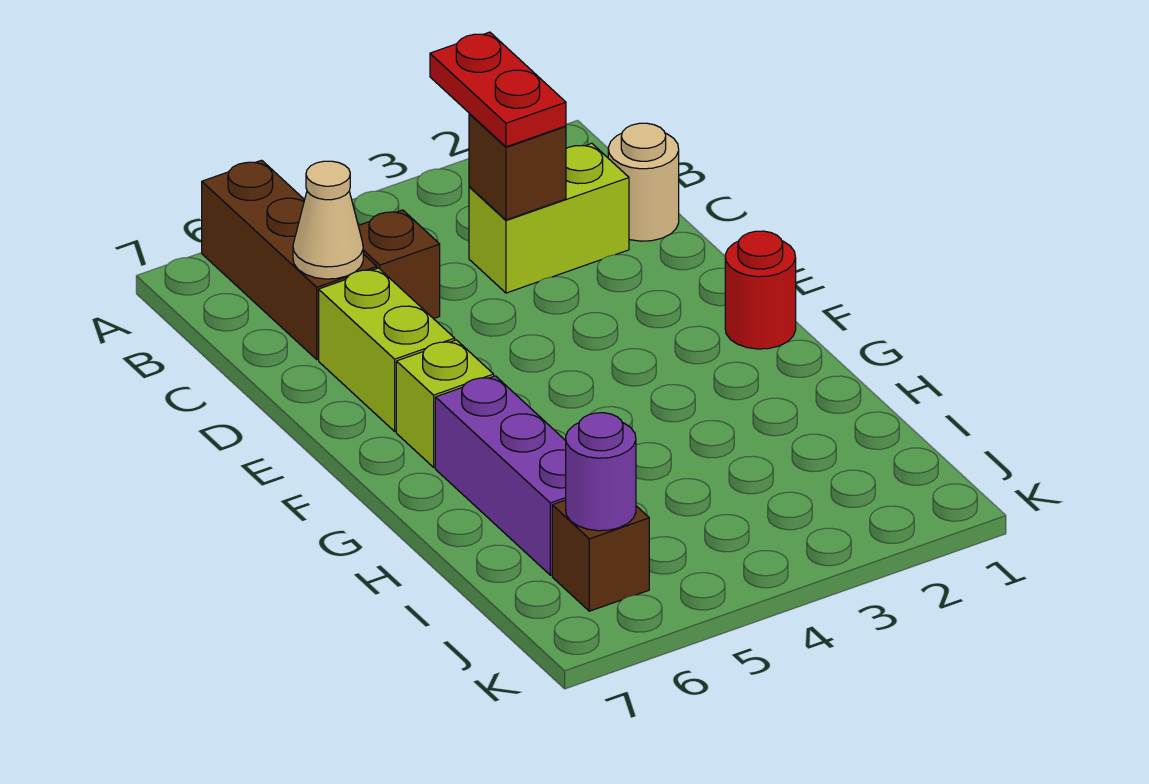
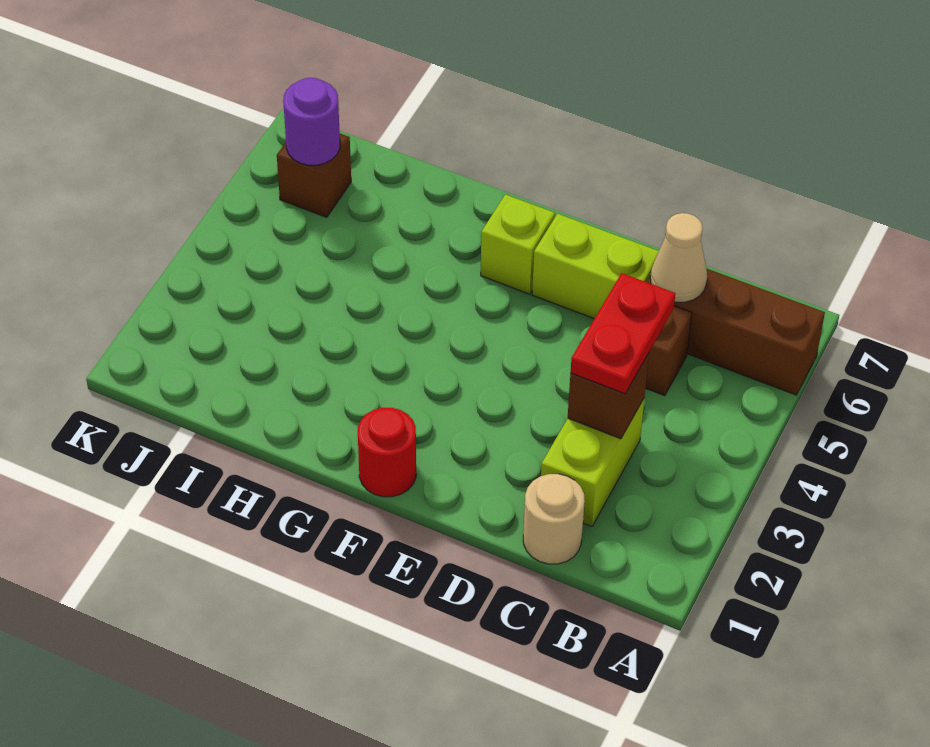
red plate B3:C3 level 3 -> red plate C3:C4 level 3
purple brick G6:I6 level 1 -> none

